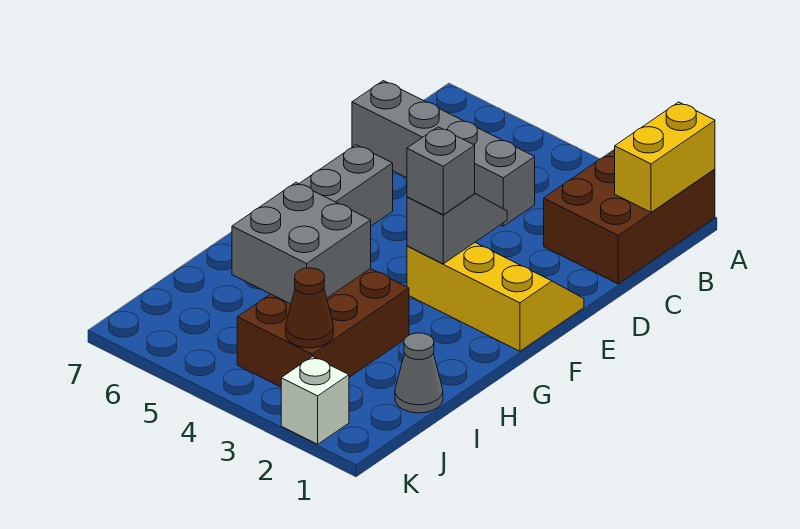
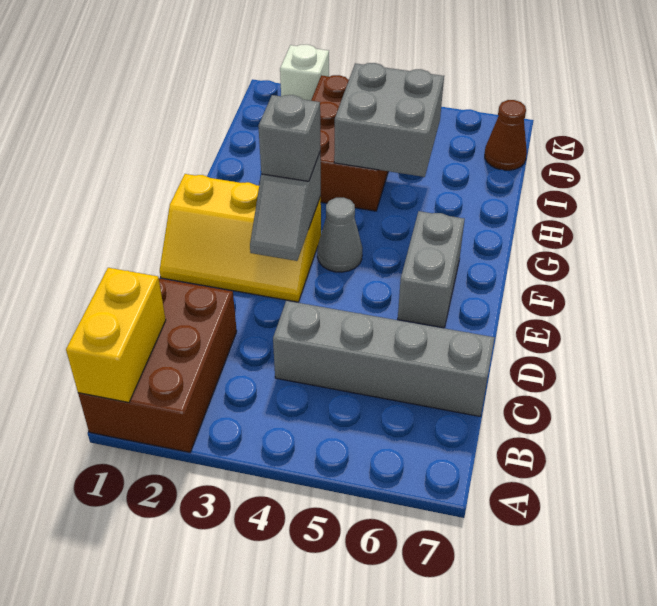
grey cone I1 level 1 -> grey cone F4 level 1
brown cone J3 level 2 -> brown cone J7 level 1

